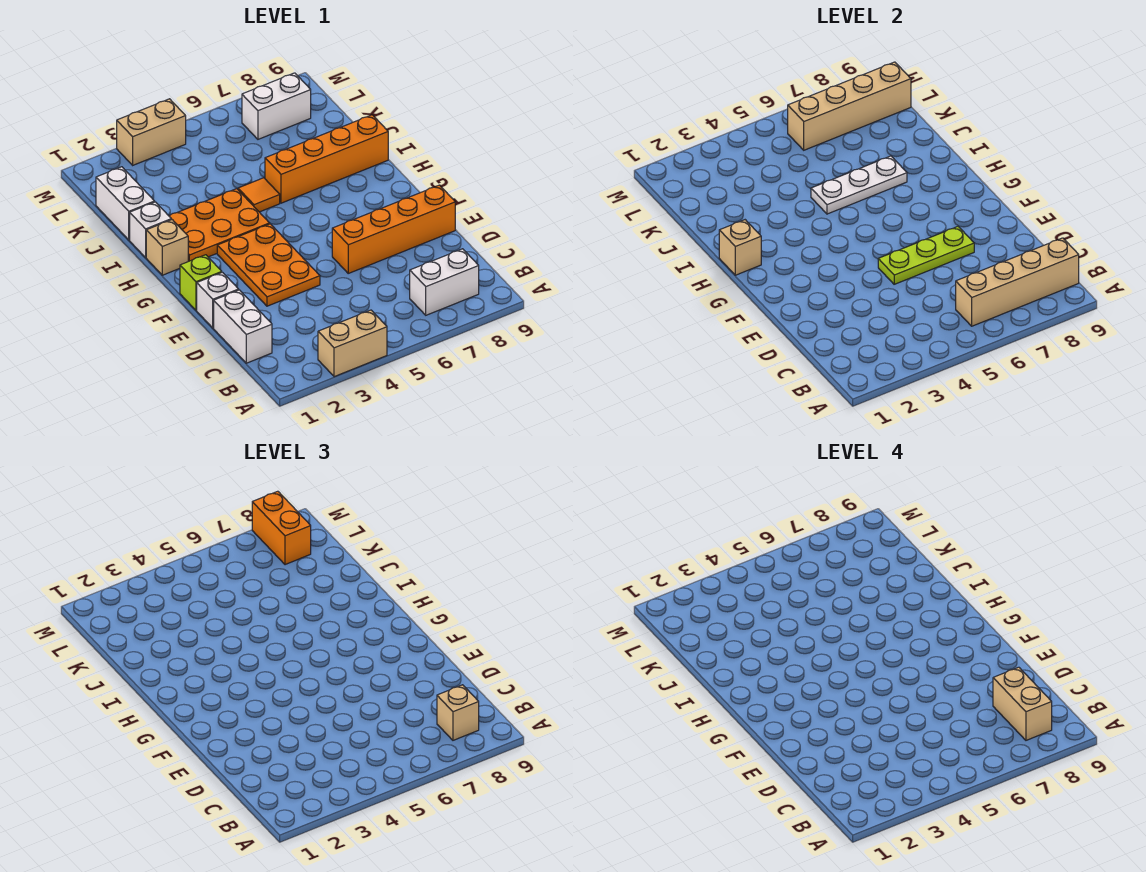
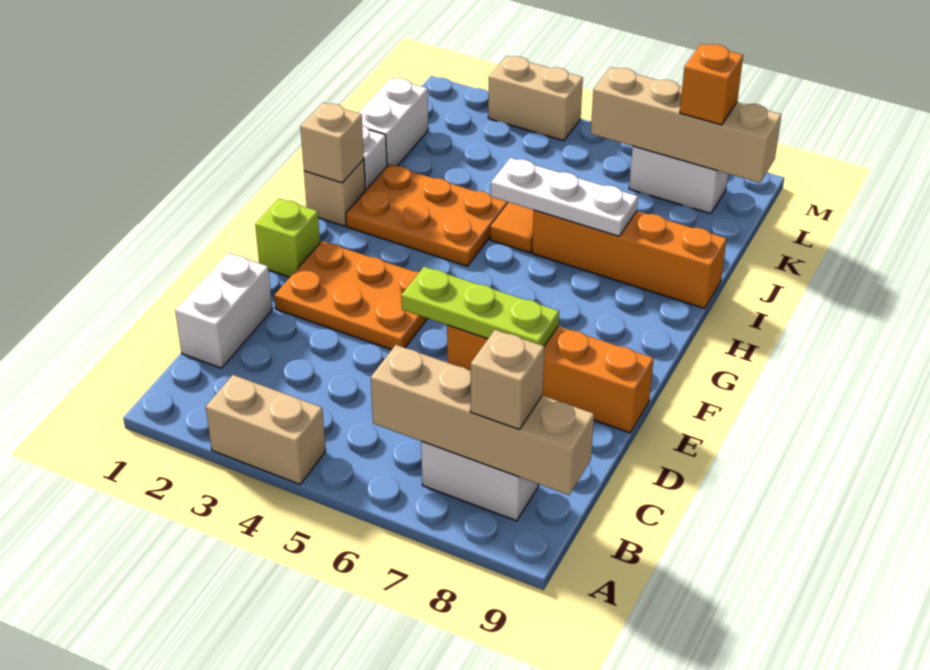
tan brick B8:C8 level 4 -> none
white brick E1 level 1 -> none
orange plate E3:G4 level 1 -> orange plate E2:F4 level 1
orange brick L8:M8 level 3 -> orange brick L8 level 3

